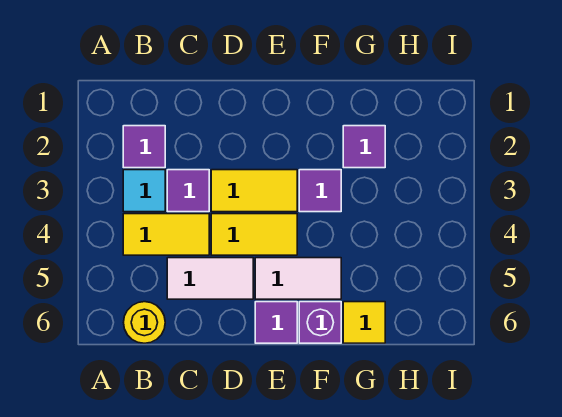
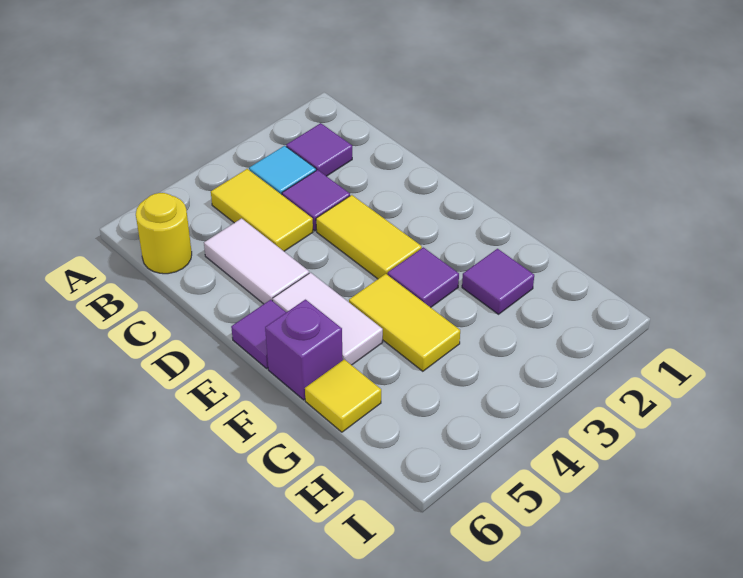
yellow tile D4:E4 level 1 -> yellow tile F4:G4 level 1

